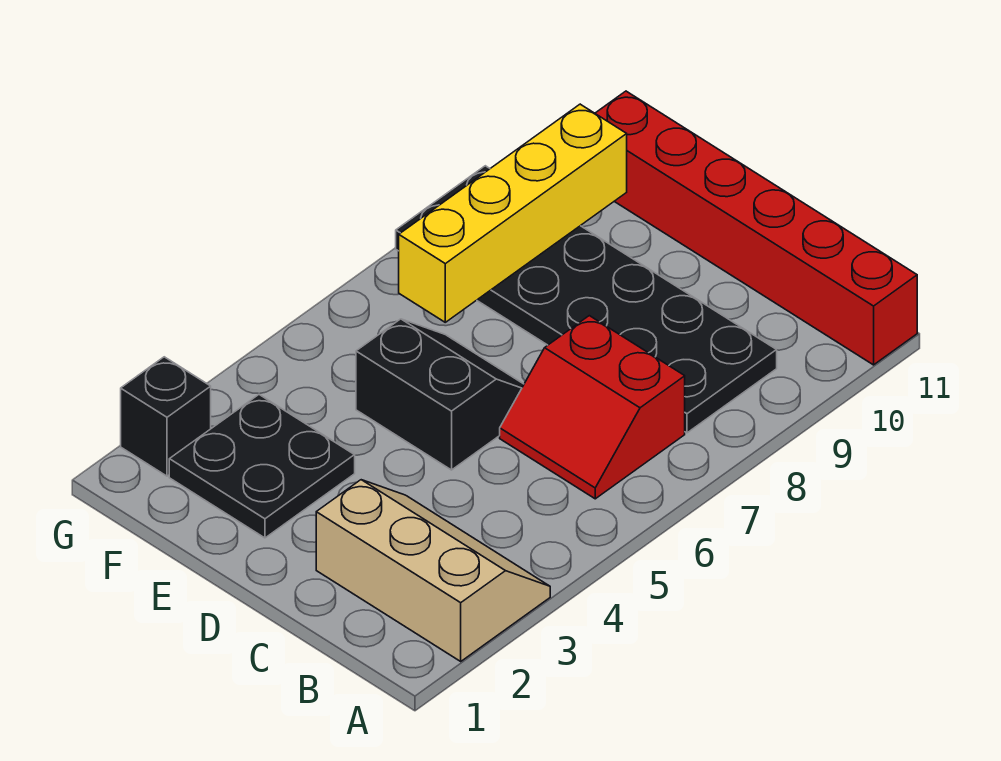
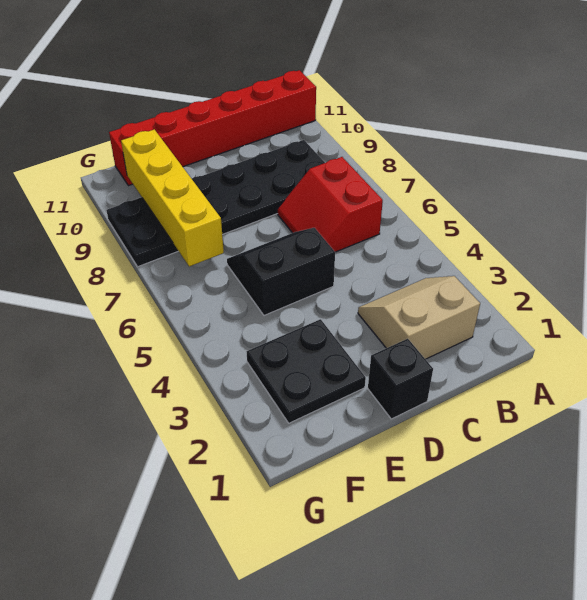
tan slope A2:C3 level 1 top 2 -> tan slope B2:C3 level 1 top 2
red slope B6:C7 level 1 top 7 -> red slope B6:C7 level 1 top B
black brick G2 level 1 -> black brick D1 level 1

